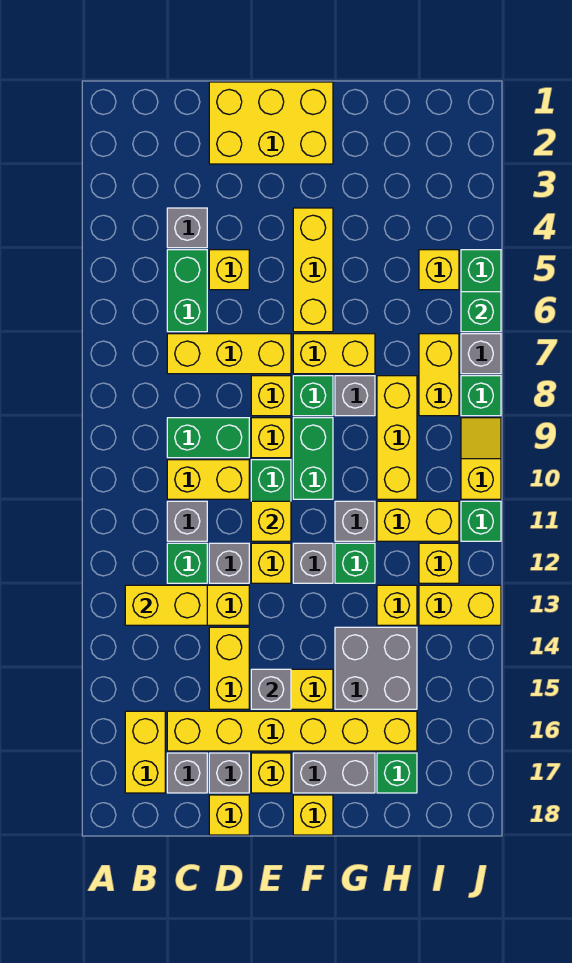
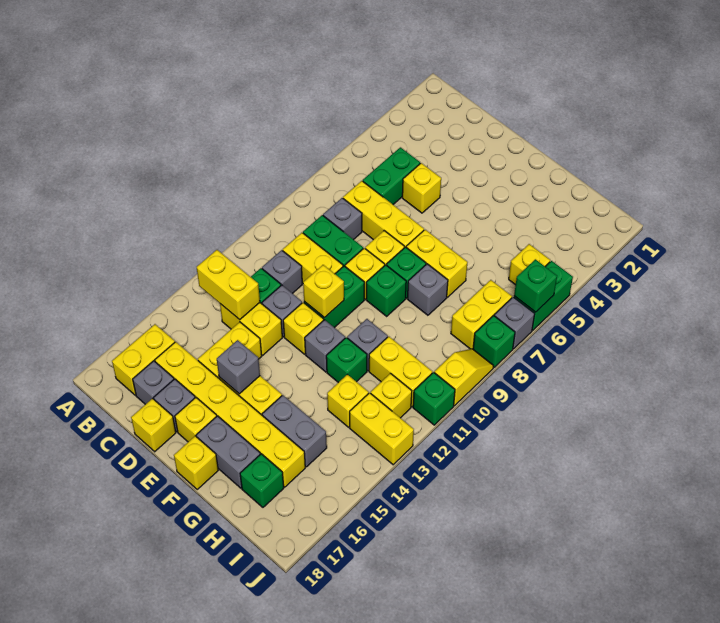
grey brick C4 level 1 -> grey brick C8 level 1
yellow brick D1:F2 level 1 -> none
yellow brick F4:F6 level 1 -> none
green brick F9:F10 level 1 -> green brick F9 level 1
grey brick G14:H15 level 1 -> grey brick G15:H15 level 1
yellow brick H8:H10 level 1 -> none

